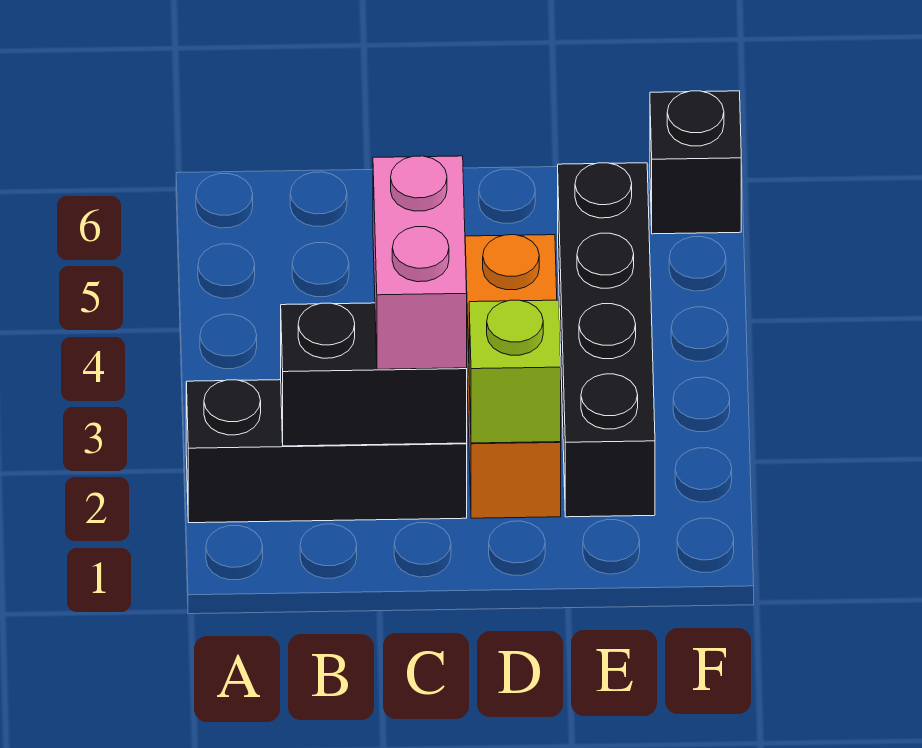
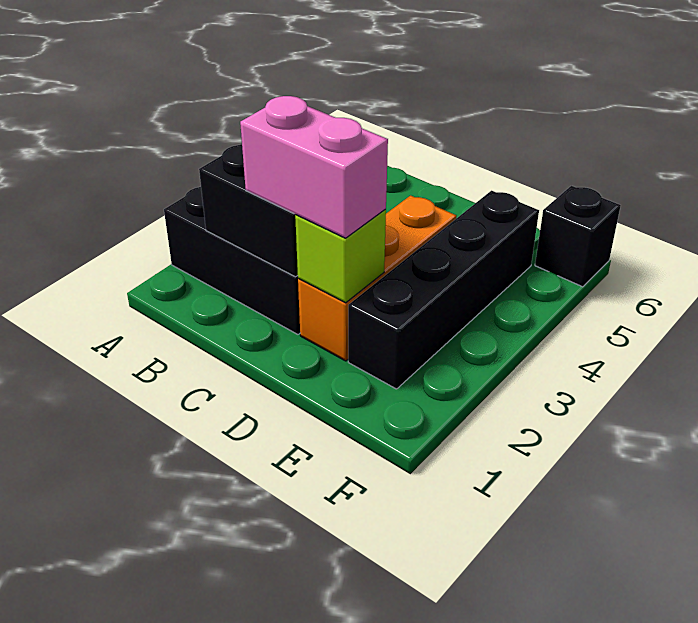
pink brick C2:C3 level 3 -> pink brick C2:D2 level 3

